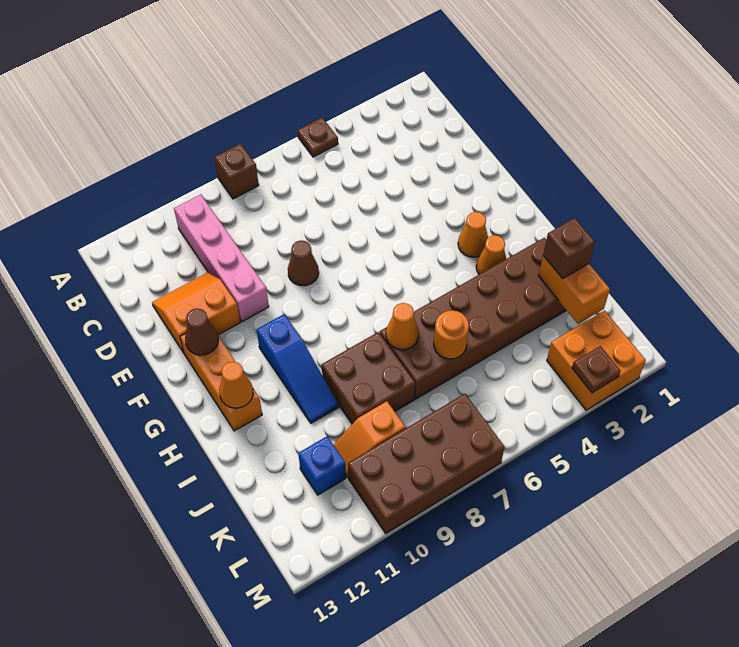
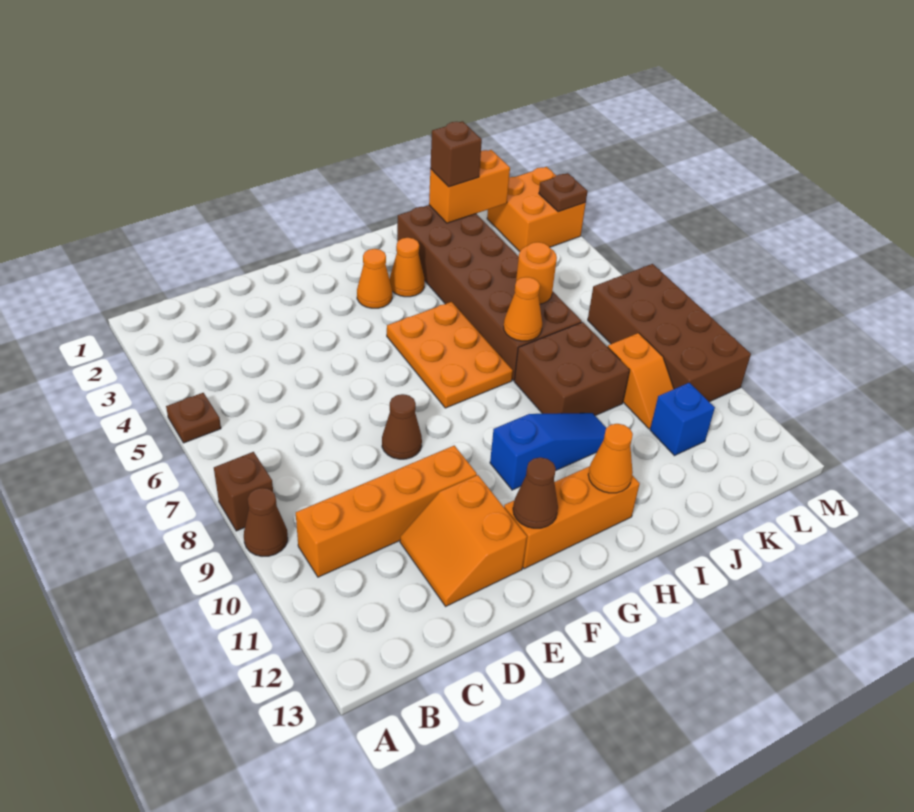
none -> brown cone A9 level 1
pink brick B10:E10 level 1 -> orange brick B10:E10 level 1
none -> orange plate G5:H7 level 1

